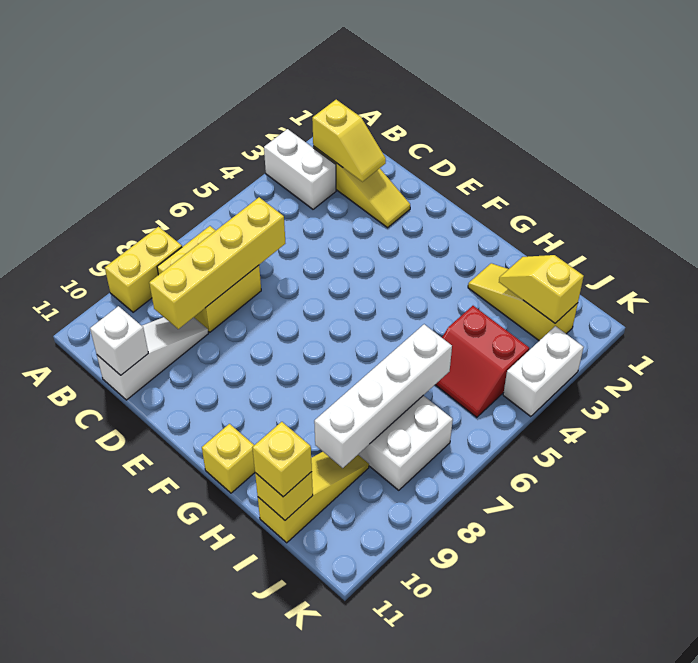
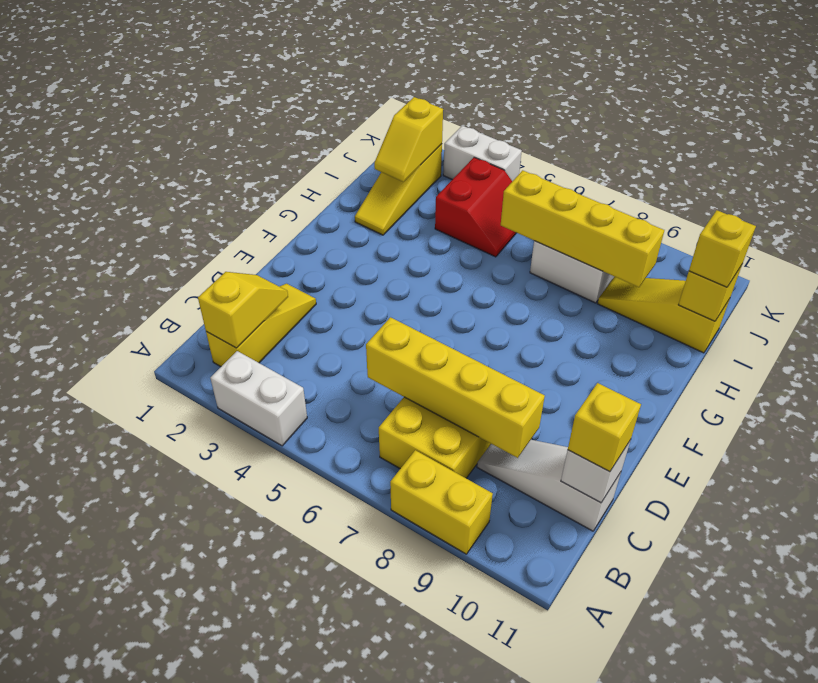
white brick A3:B3 level 1 -> white brick A3:A4 level 1
yellow brick G11 level 1 -> yellow brick C11 level 3
white brick I6:I9 level 2 -> yellow brick I6:I9 level 2

